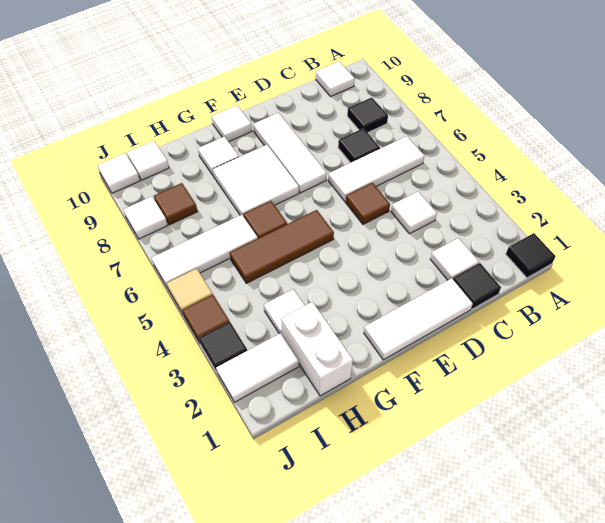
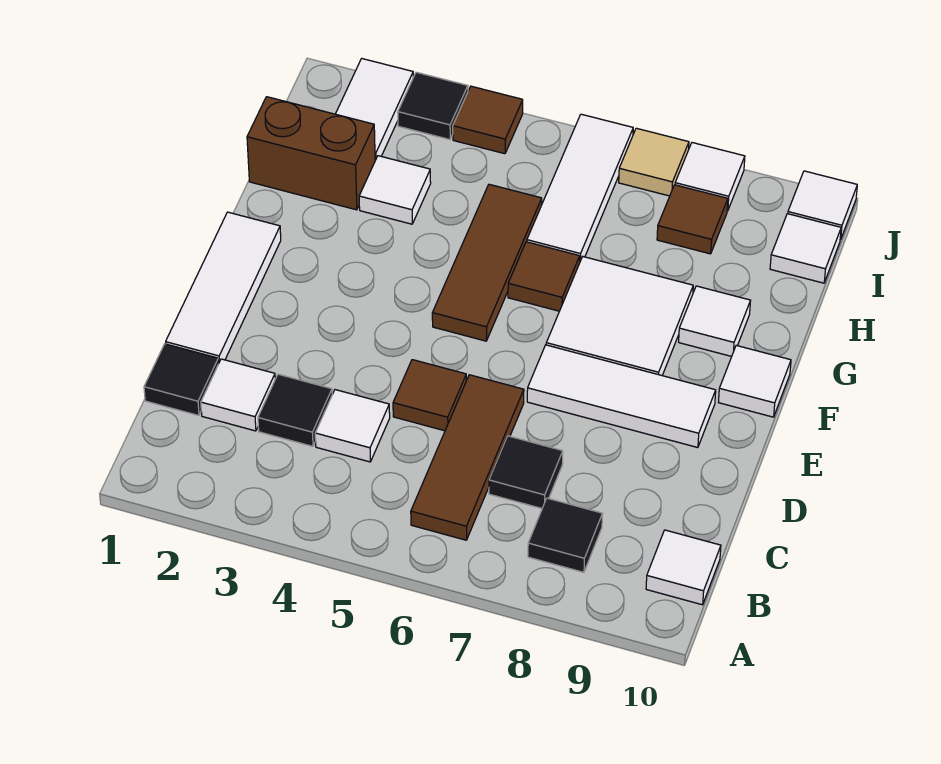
black tile A1 level 1 -> black tile C3 level 1
white tile B6:D6 level 1 -> brown tile B6:D6 level 1
white brick H1:H2 level 1 -> brown brick H1:H2 level 1
tan tile J5 level 1 -> tan tile J7 level 1

